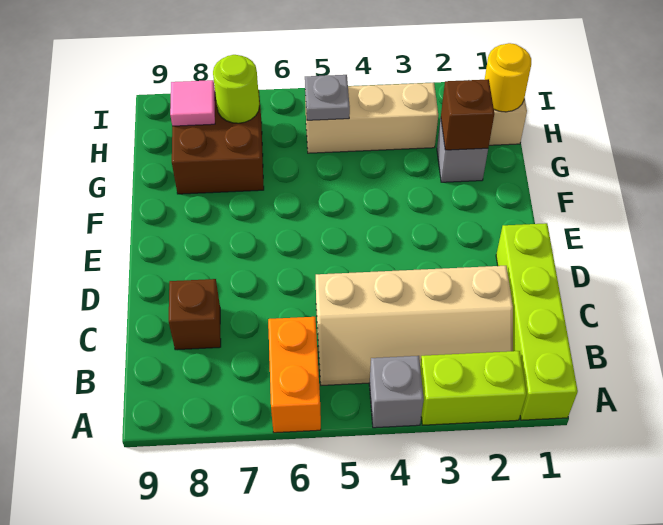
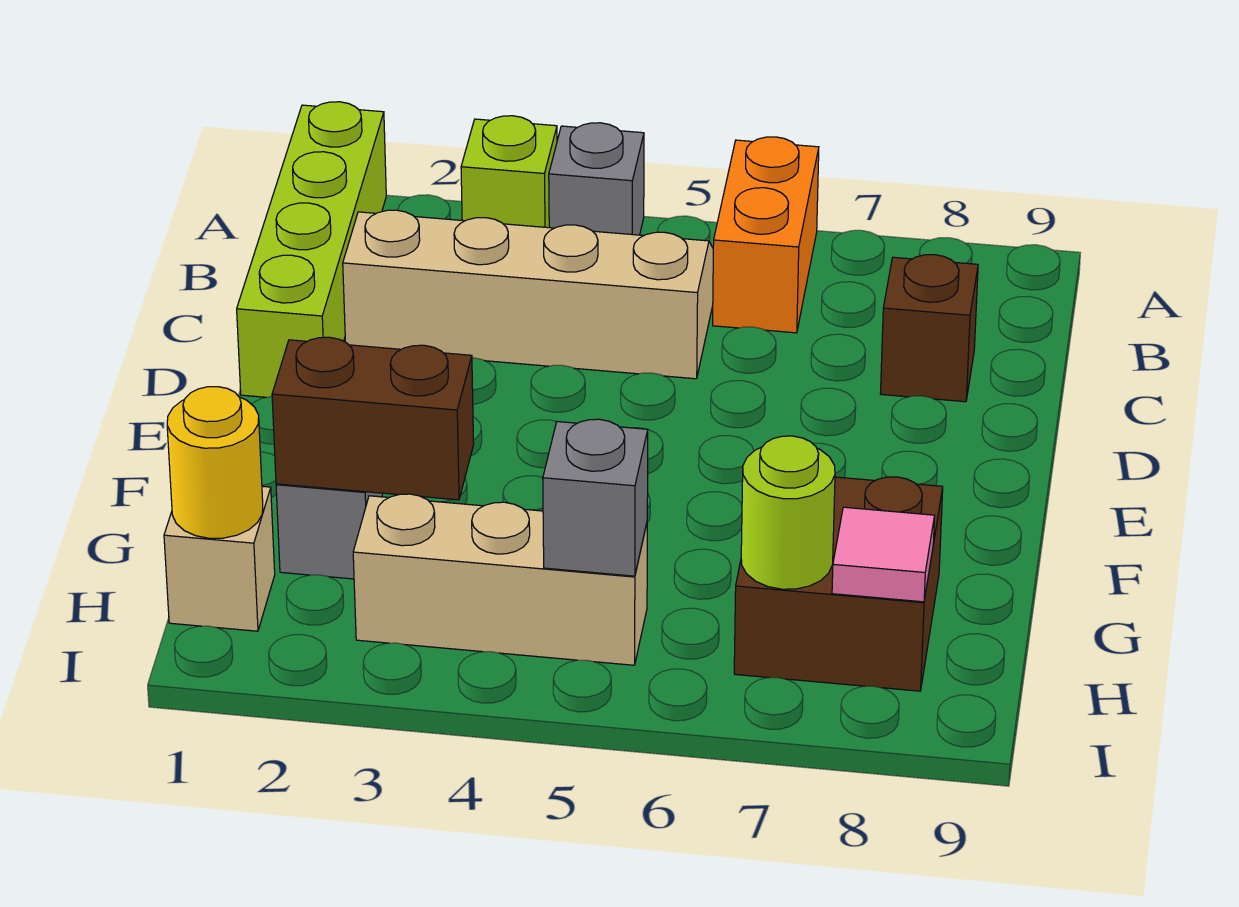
lime brick A2:A3 level 1 -> lime brick A3 level 1
brown brick G2 level 2 -> brown brick G2:G3 level 2
grey plate H5 level 2 -> grey brick H5 level 2

